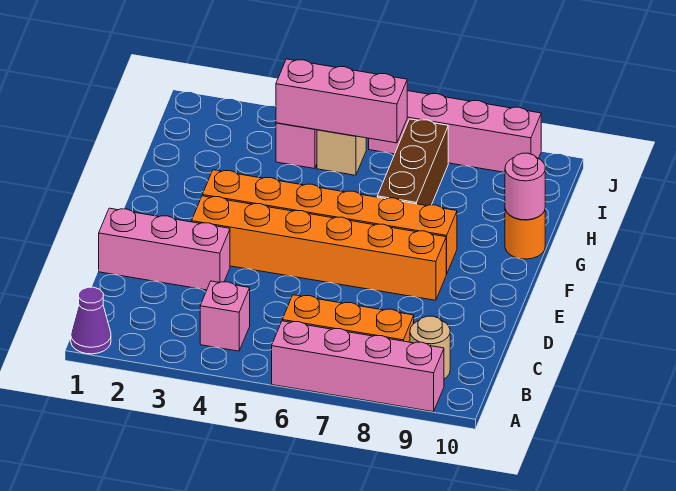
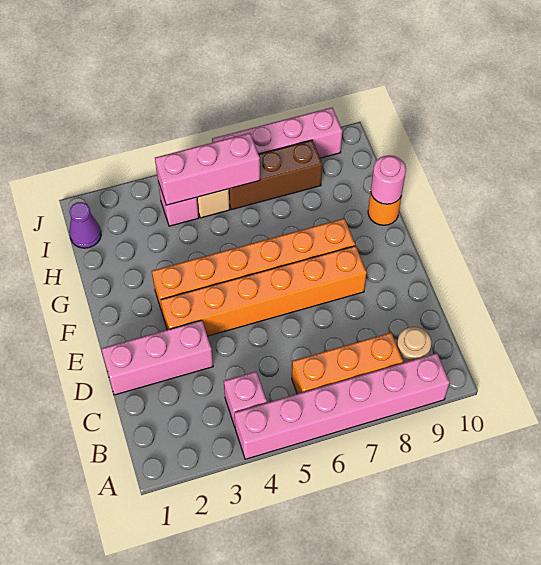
purple cone A1 level 1 -> purple cone I1 level 1
pink brick A6:A9 level 1 -> pink brick A4:A9 level 1
brown brick G7:I7 level 1 -> brown brick I6:I8 level 1

